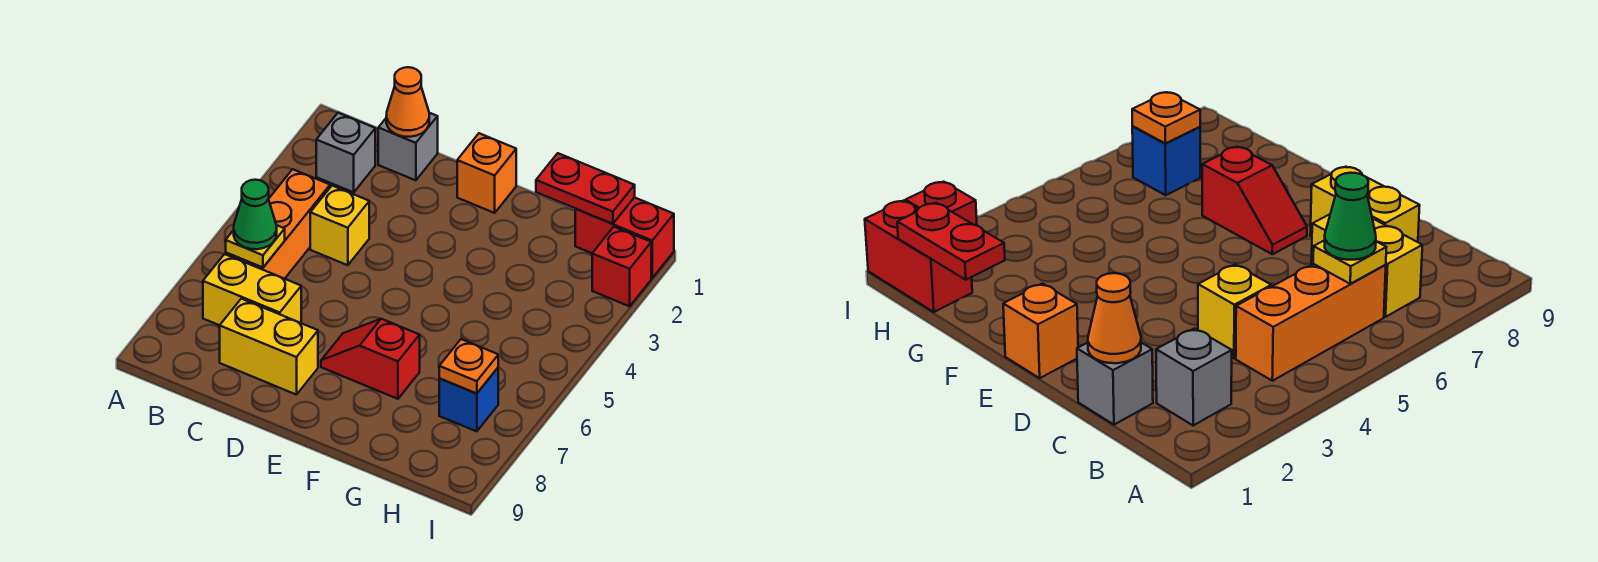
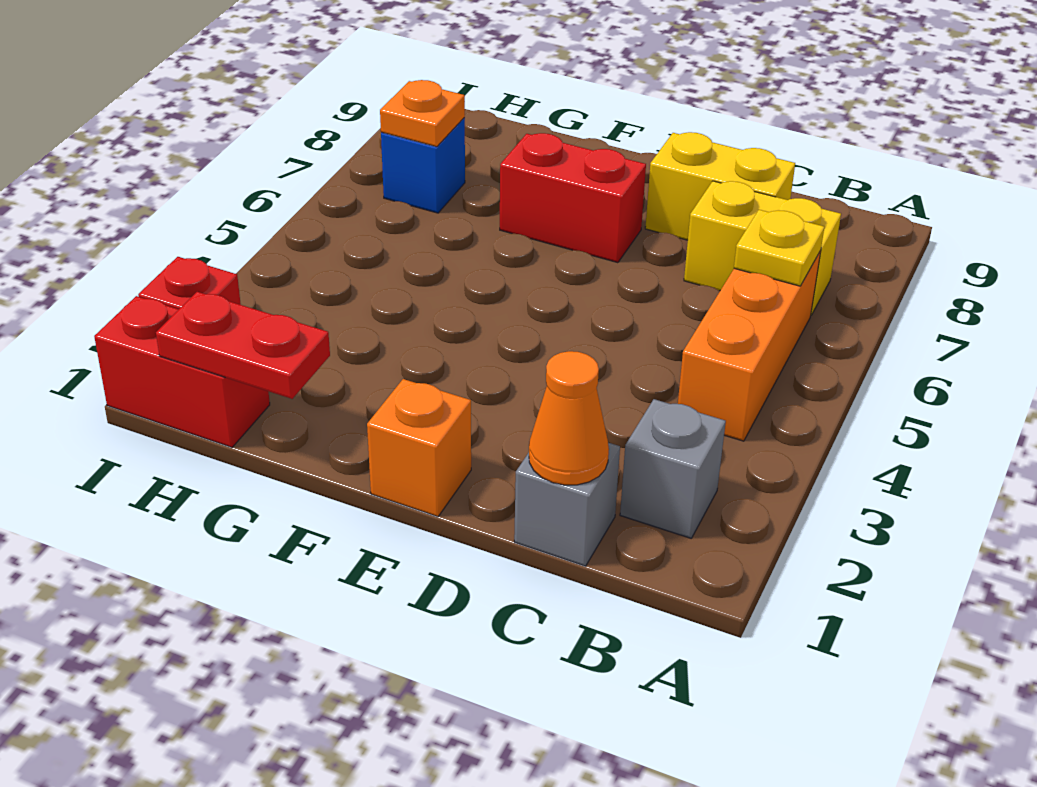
green cone B6 level 3 -> none
yellow brick C4 level 1 -> none
red slope E7:F7 level 1 top F -> red brick E7:F7 level 1

